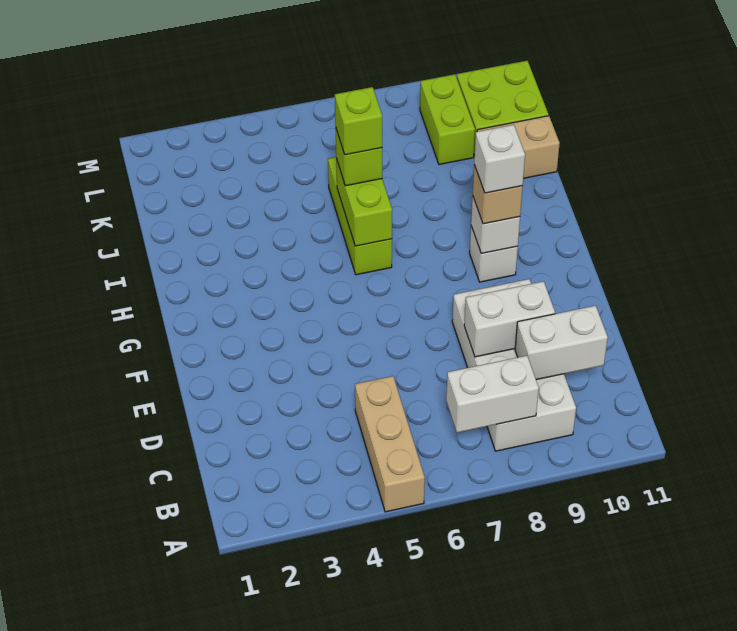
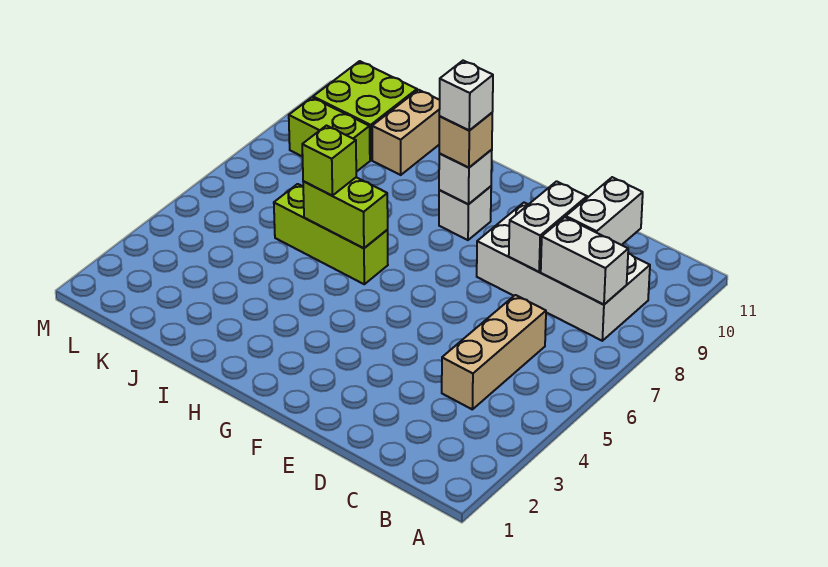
tan brick A5:C5 level 1 -> tan brick C4:C6 level 1
white brick B7:B8 level 2 -> white brick B8:C8 level 2
lime brick I6 level 4 -> none

